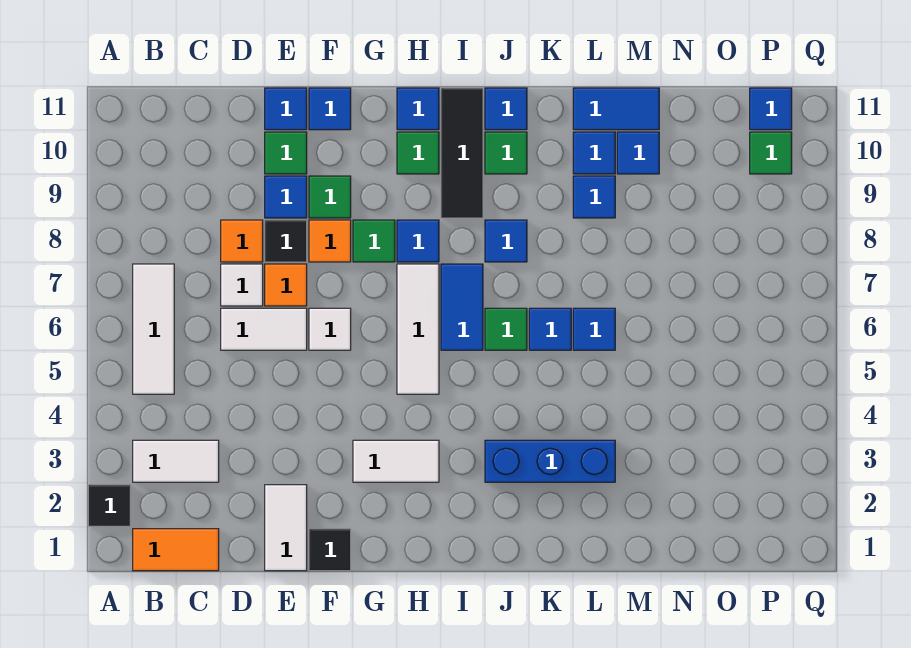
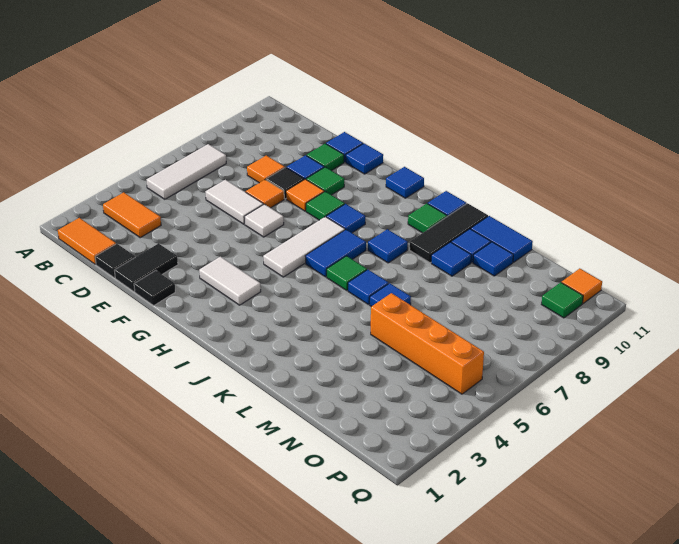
black tile A2 level 1 -> black tile D1 level 1
white tile B3:C3 level 1 -> orange tile B3:C3 level 1
white tile D7 level 1 -> none
white tile E1:E2 level 1 -> black tile E1:E2 level 1
green tile H10 level 1 -> none
black tile I9:I11 level 1 -> black tile K9:K11 level 1
blue brick J3:L3 level 1 -> none
none -> orange brick M5:P5 level 1
blue tile P11 level 1 -> orange tile P11 level 1

